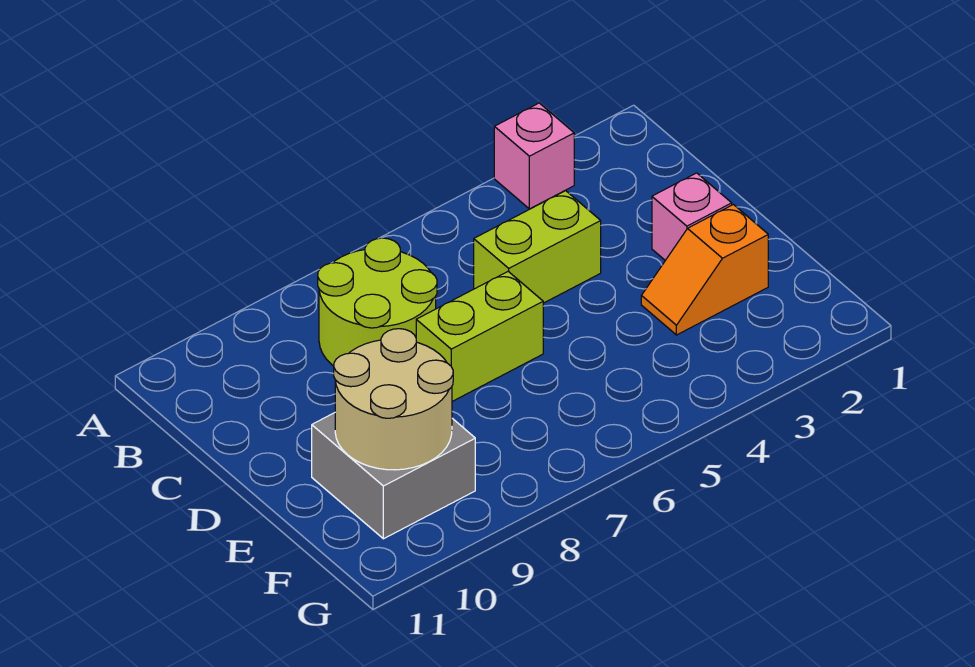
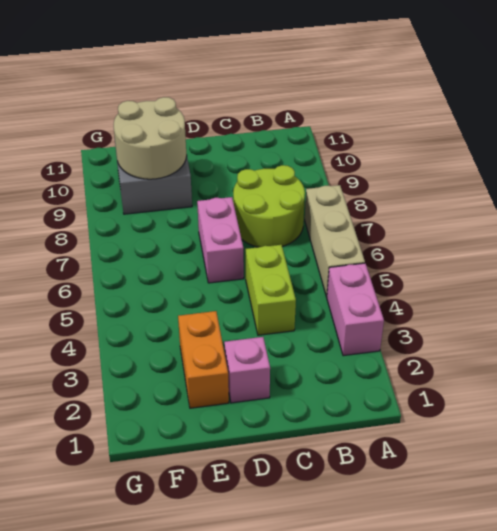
pink brick A3 level 1 -> pink brick A3:A4 level 1
none -> tan brick A5:A7 level 1
lime brick D6:D7 level 1 -> pink brick D6:D7 level 1
orange slope E2:E3 level 1 top 2 -> orange brick E2:E3 level 1

